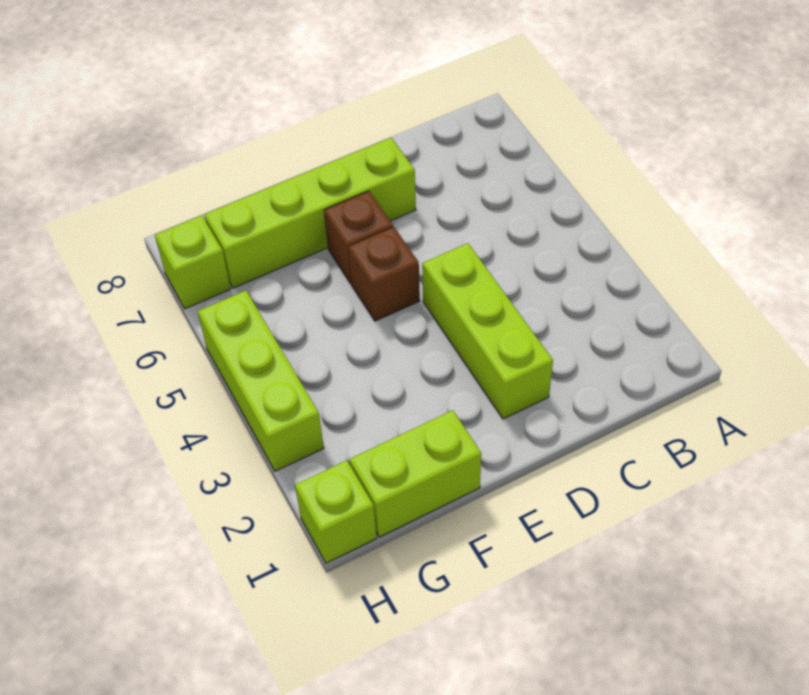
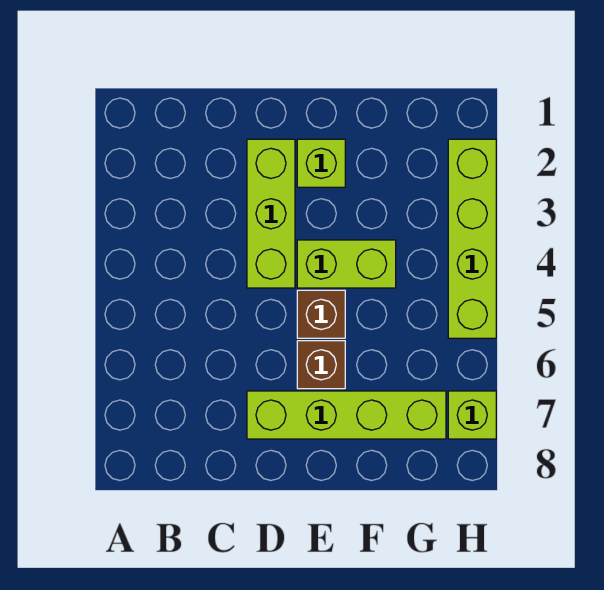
lime brick F1:G1 level 1 -> lime brick E4:F4 level 1
lime brick H1 level 1 -> lime brick E2 level 1
lime brick H3:H5 level 1 -> lime brick H2:H5 level 1

